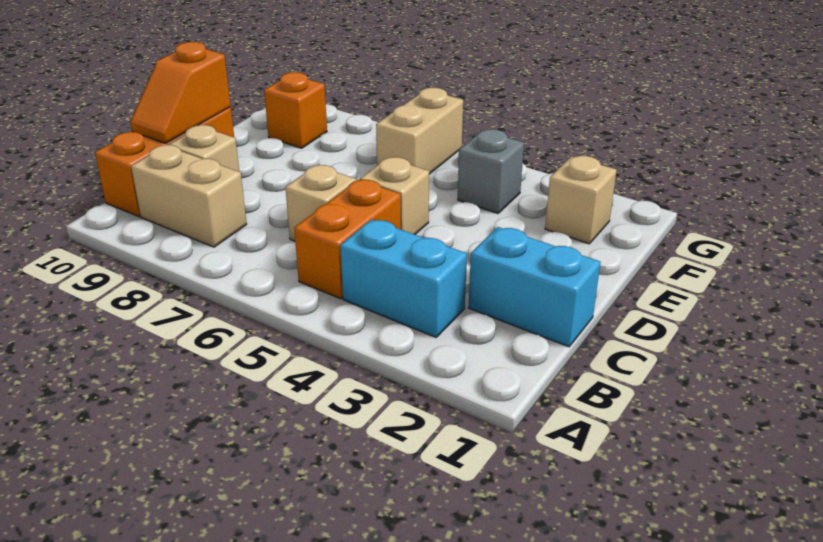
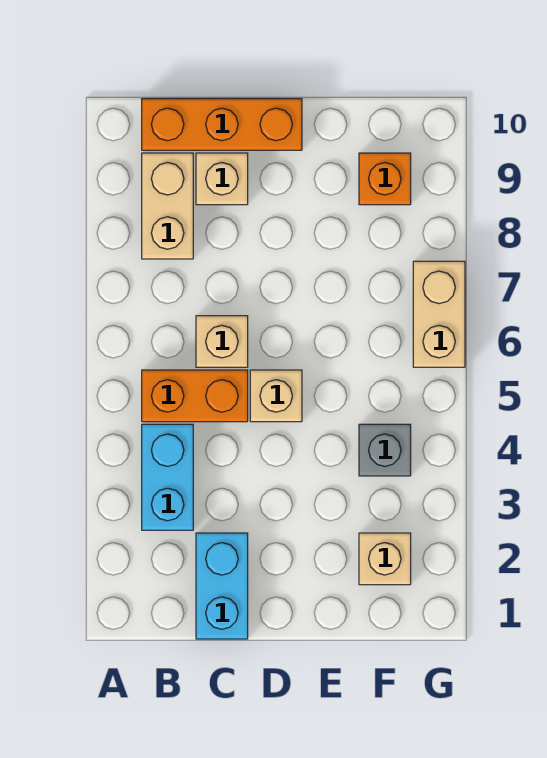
orange slope C10:D10 level 2 top D -> none
tan brick F6:G6 level 1 -> tan brick G6:G7 level 1

